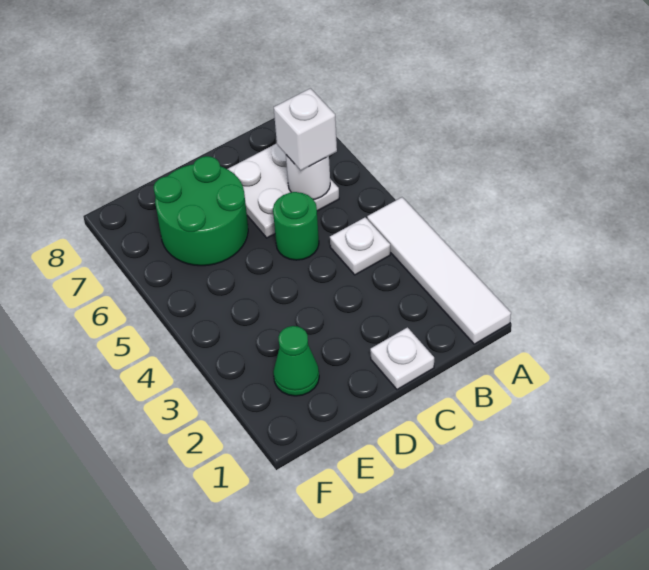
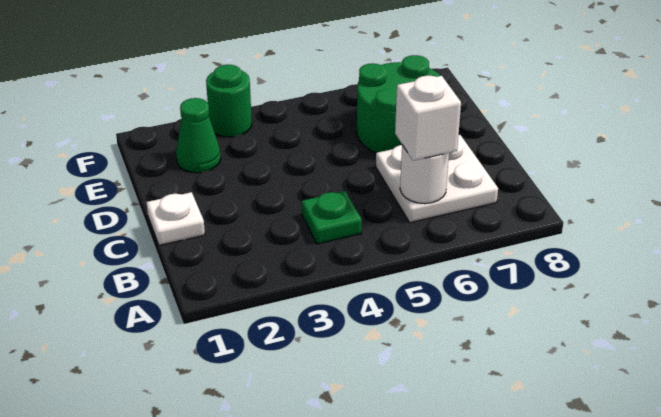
white tile A1:A4 level 1 -> none
white plate B4 level 1 -> green plate B4 level 1
green round brick C5 level 1 -> green round brick F3 level 1

